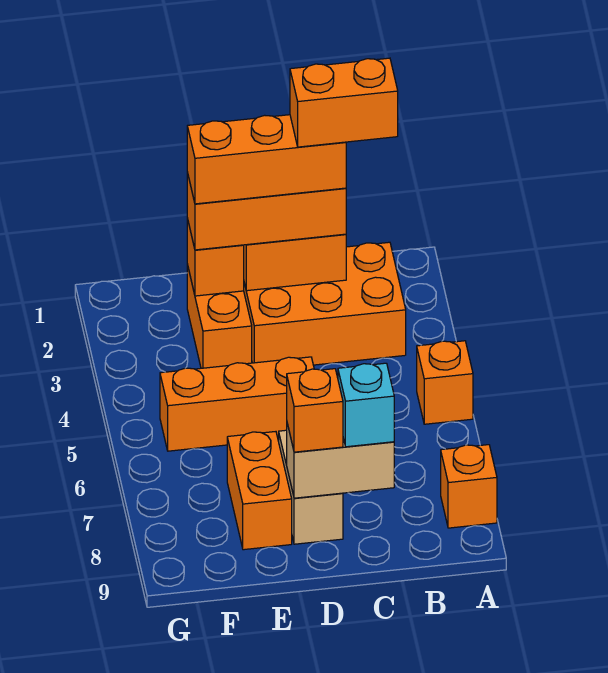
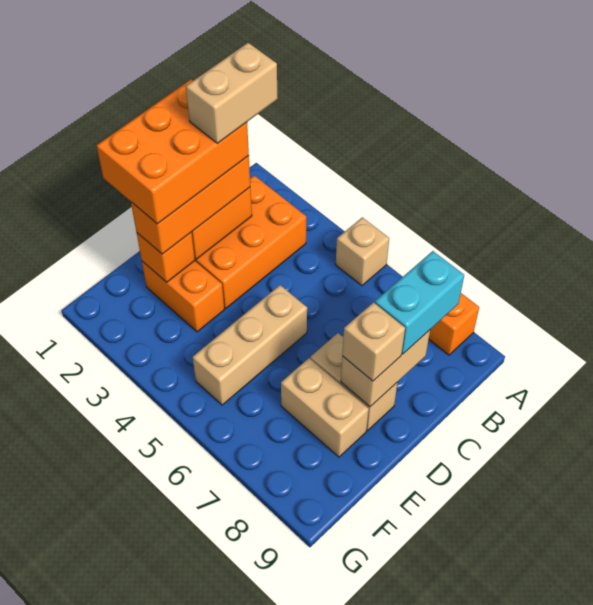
orange brick A5 level 1 -> tan brick A5 level 1
orange brick B2:C2 level 5 -> tan brick B2:C2 level 5
orange brick C2:E2 level 4 -> orange brick C1:E2 level 4
cyan brick C8 level 3 -> cyan brick B8:C8 level 3
orange brick D5:F5 level 1 -> tan brick D5:F5 level 1
orange brick D8 level 3 -> tan brick D8 level 3
orange brick E7:E8 level 1 -> tan brick E7:E8 level 1

